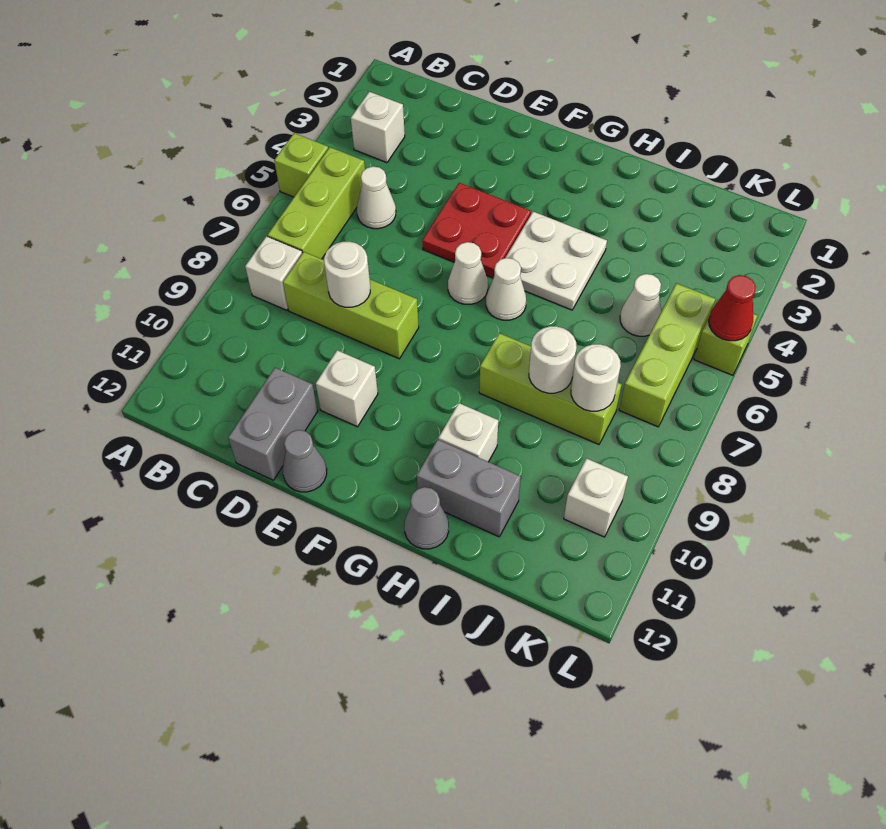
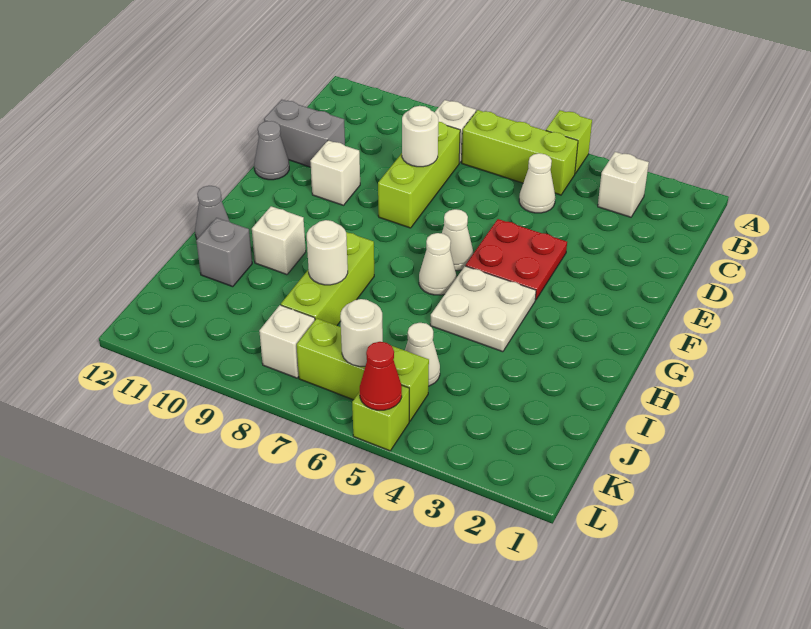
grey brick H11:I11 level 1 -> grey brick I11 level 1
white round brick J8 level 2 -> white round brick K6 level 2
white brick K10 level 1 -> white brick K8 level 1

